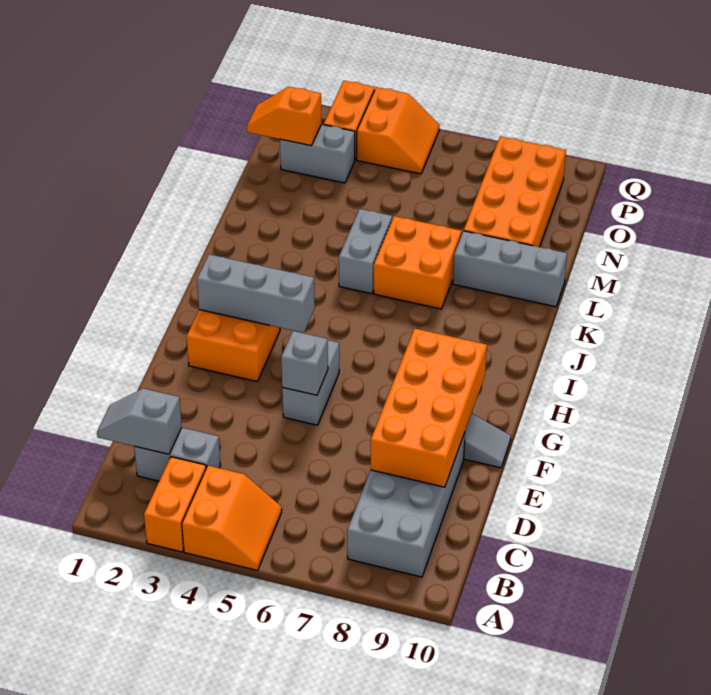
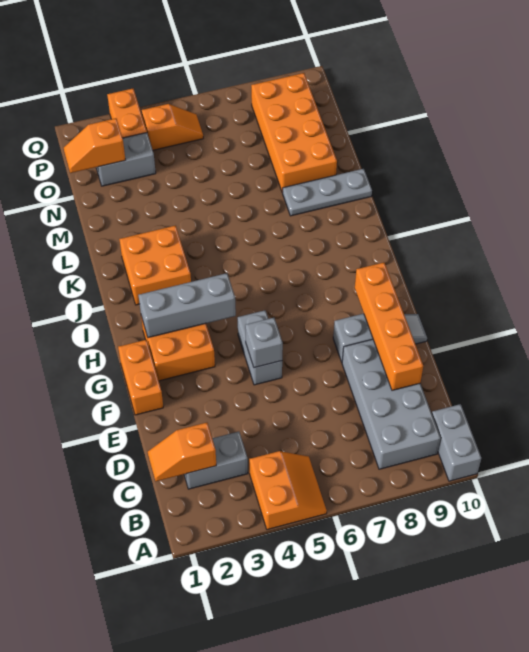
orange brick A3:B3 level 1 -> orange brick F1:G1 level 1
grey slope C1:C2 level 2 top 2 -> orange slope C1:C2 level 2 top 2
orange brick D8:G9 level 2 -> orange brick D9:G9 level 2
grey brick K5:L5 level 1 -> grey brick A10:B10 level 1
orange brick K6:L7 level 1 -> orange brick J2:K3 level 1
grey brick L8:L10 level 1 -> grey plate L8:L10 level 1
orange slope P4:Q5 level 1 top 4 -> orange slope P4:P5 level 1 top 4

